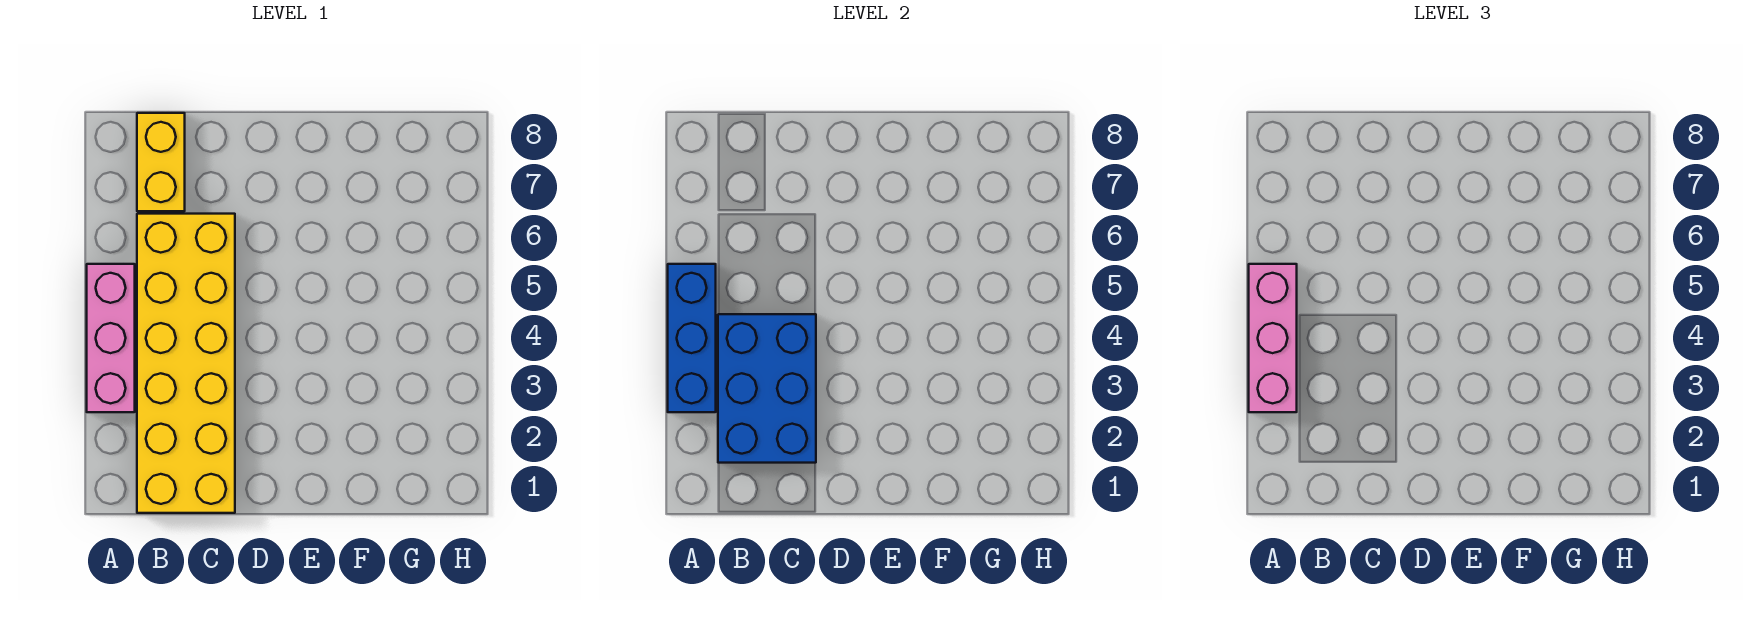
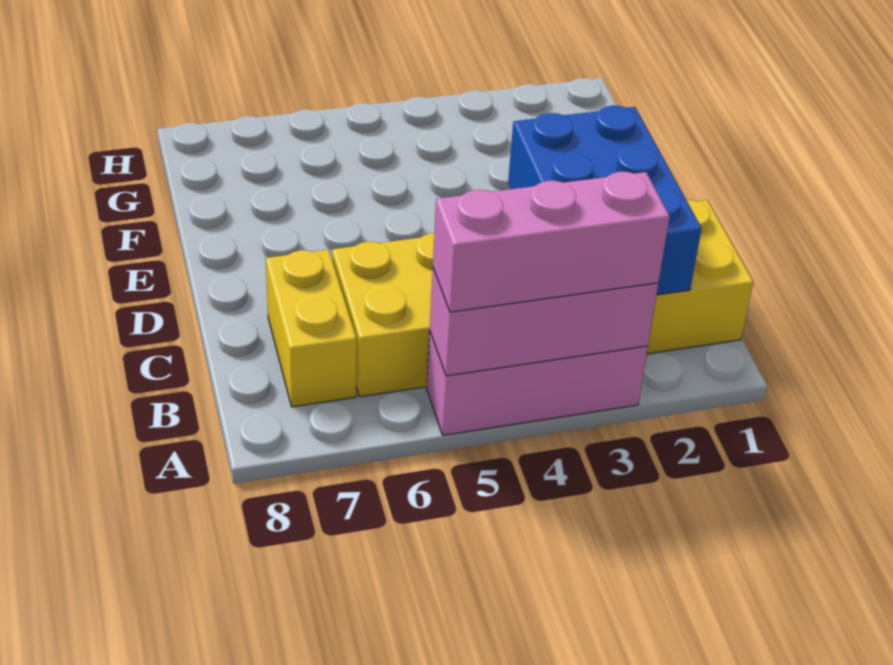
blue brick A3:A5 level 2 -> pink brick A3:A5 level 2
blue brick B2:C4 level 2 -> blue brick B2:D3 level 2
yellow brick B7:B8 level 1 -> yellow brick B7:C7 level 1

